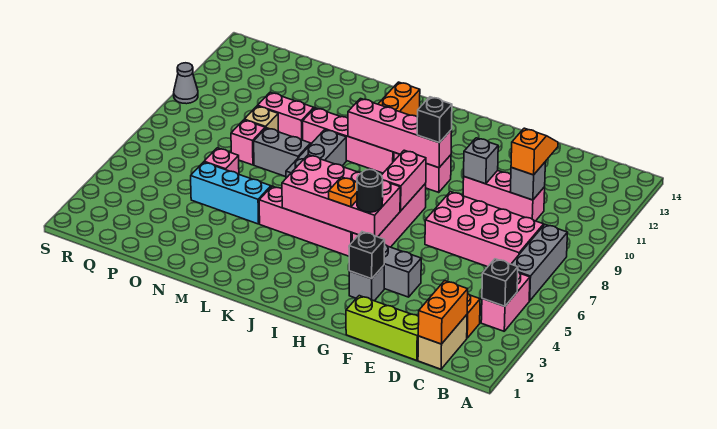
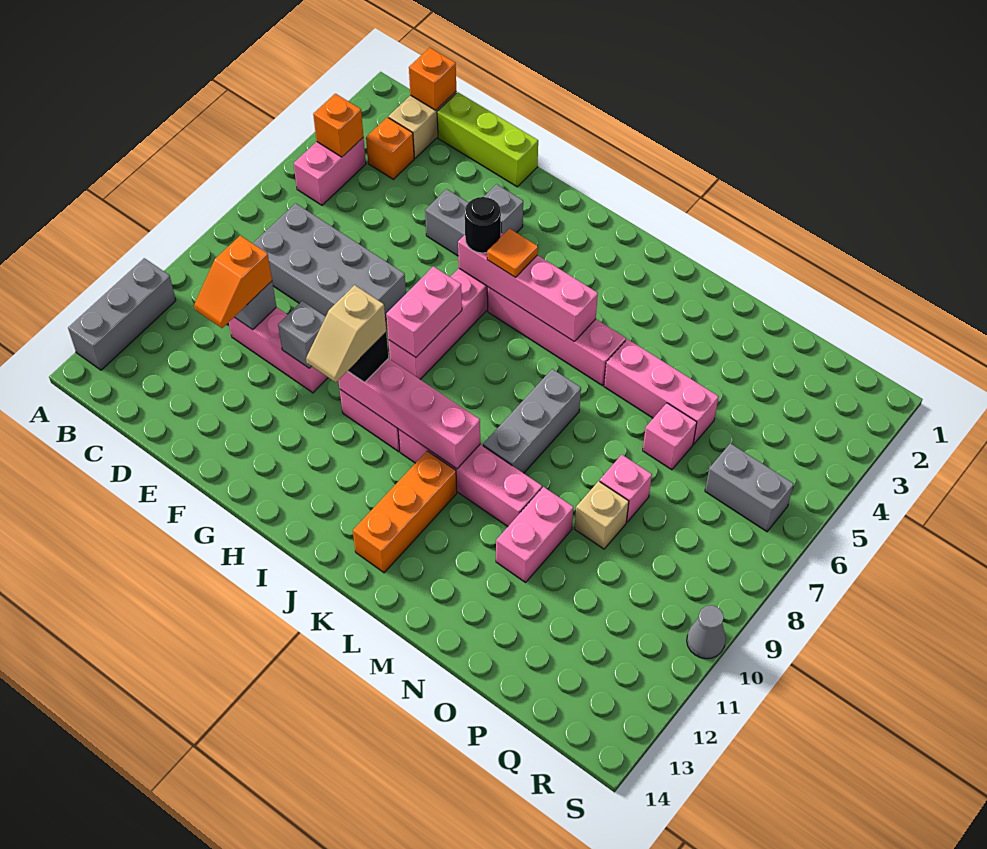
black brick B4 level 2 -> orange brick B4 level 2
grey brick B6:B8 level 1 -> grey brick A11:A13 level 1
orange brick C1:C2 level 2 -> orange brick C1 level 2
pink brick C7:F8 level 1 -> grey brick C7:F8 level 1
black brick G3 level 2 -> none
pink brick H5:K6 level 2 -> pink brick H5:K5 level 2
none -> tan slope H10:H11 level 4 top 10
orange plate I5 level 3 -> orange tile I5 level 3
cyan brick M5:O5 level 1 -> pink brick M5:O5 level 1
grey brick M8:N8 level 1 -> grey brick Q6:R6 level 1
pink brick N10:O10 level 1 -> pink brick N10:N11 level 1

